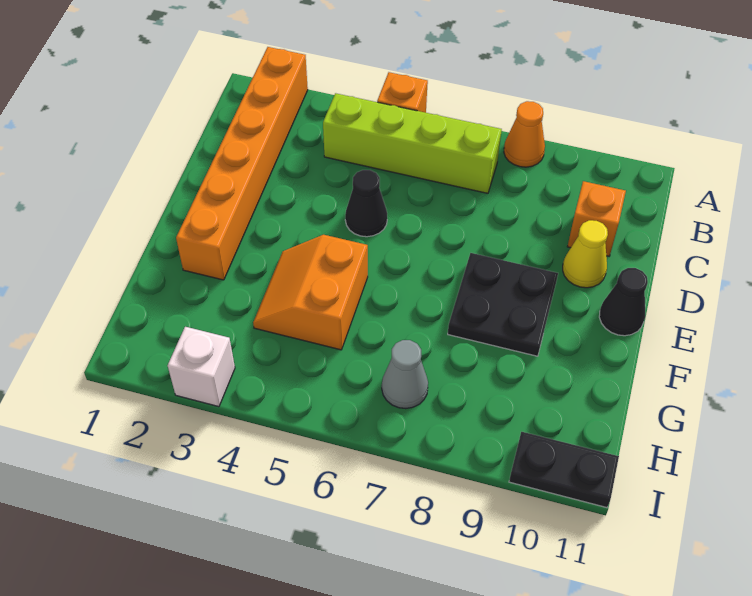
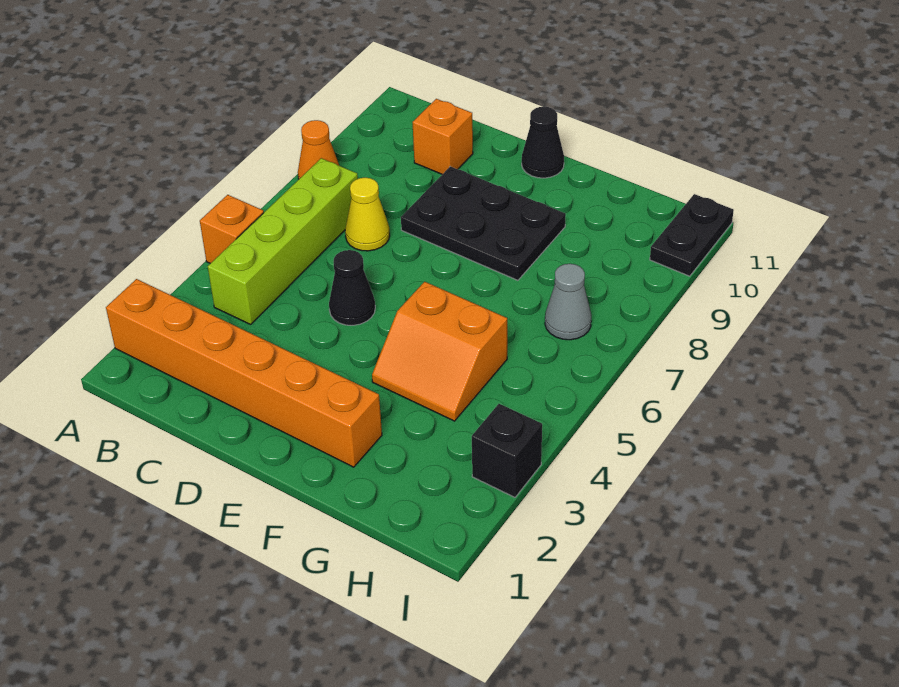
yellow cone D10 level 1 -> yellow cone C7 level 1
black plate E8:F9 level 1 -> black plate D8:F9 level 1
white brick I3 level 1 -> black brick I3 level 1

